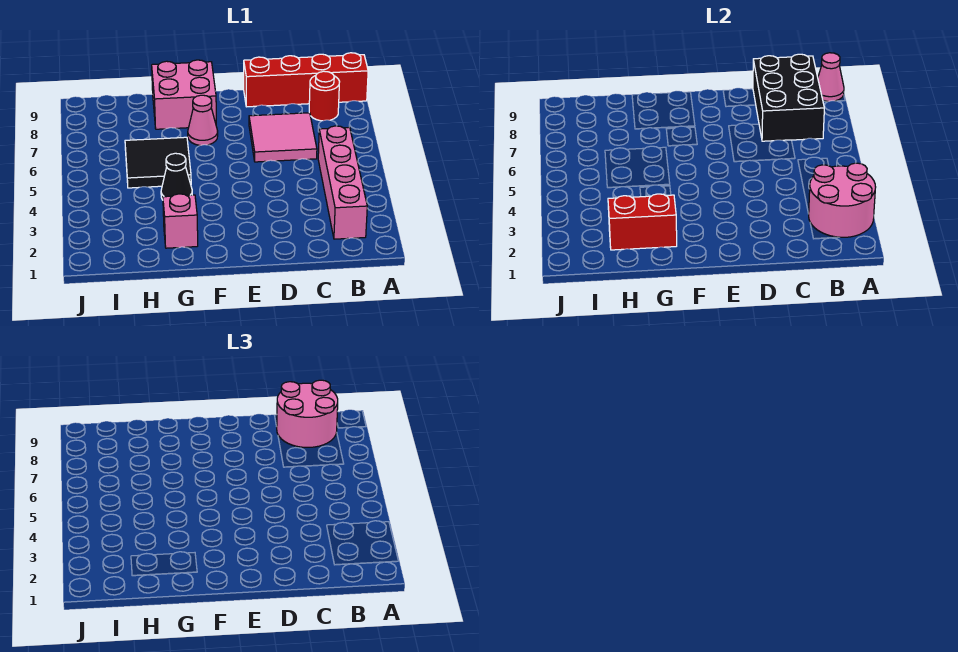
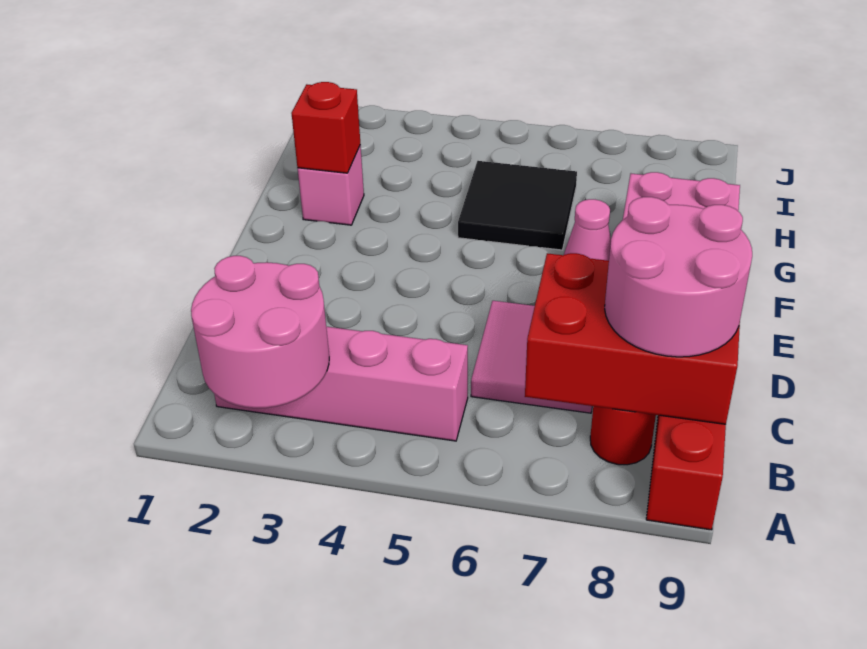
pink cone A9 level 2 -> none
black brick B7:C9 level 2 -> red brick B7:C9 level 2
red brick G2:H2 level 2 -> red brick G2 level 2
black cone G4 level 1 -> none

